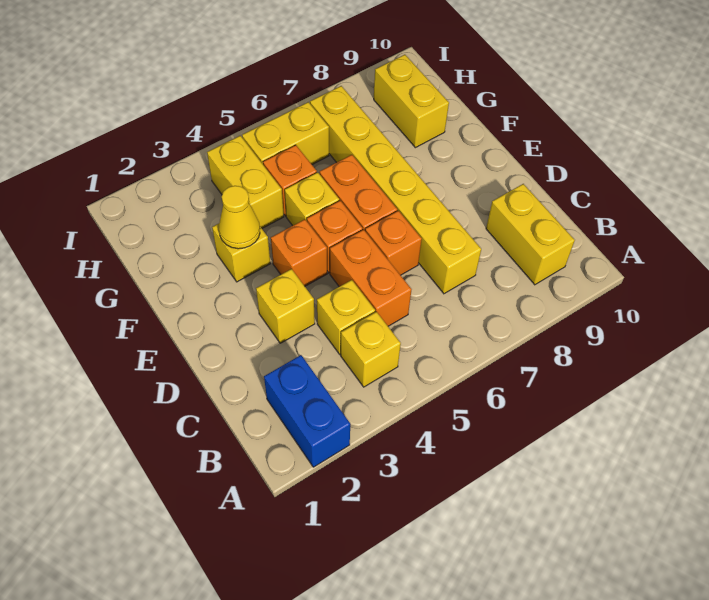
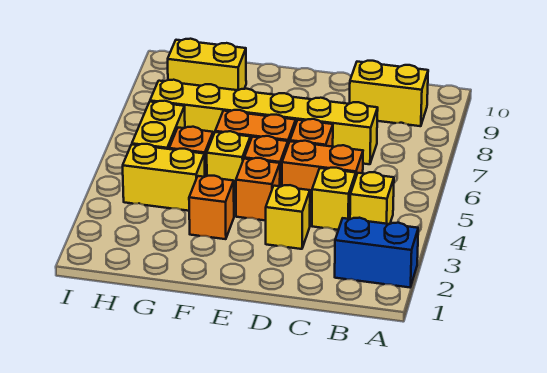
yellow brick F3 level 1 -> orange brick F3 level 1
yellow cone F3 level 2 -> none

